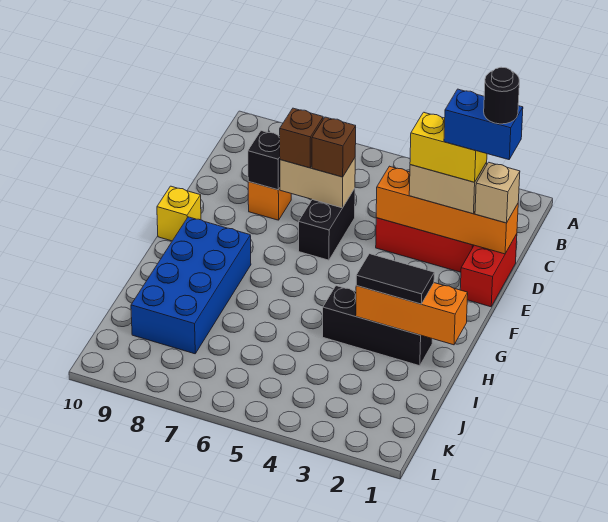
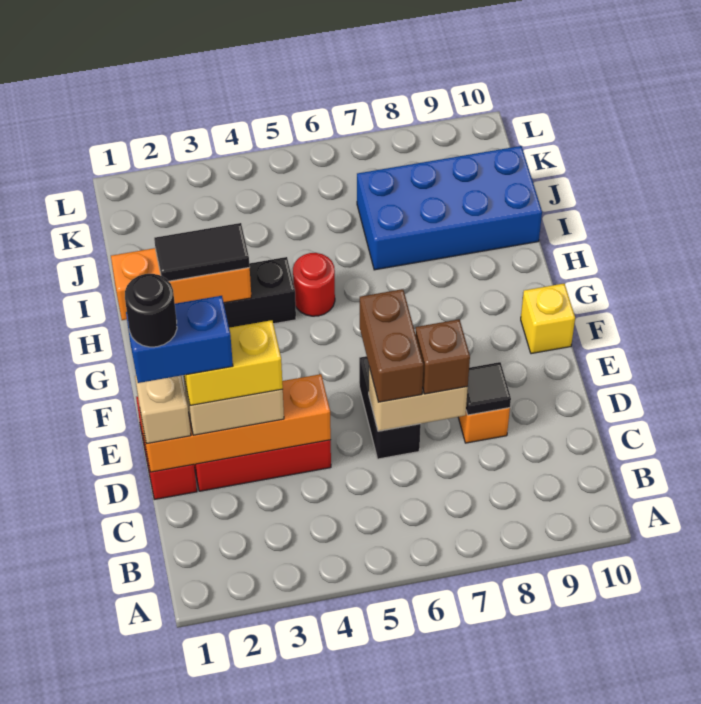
brown brick D6 level 3 -> brown brick D6:E6 level 3
black brick D8 level 2 -> black tile D8 level 2
blue brick G8:J9 level 1 -> blue brick I7:J10 level 1
none -> red round brick H5 level 1

